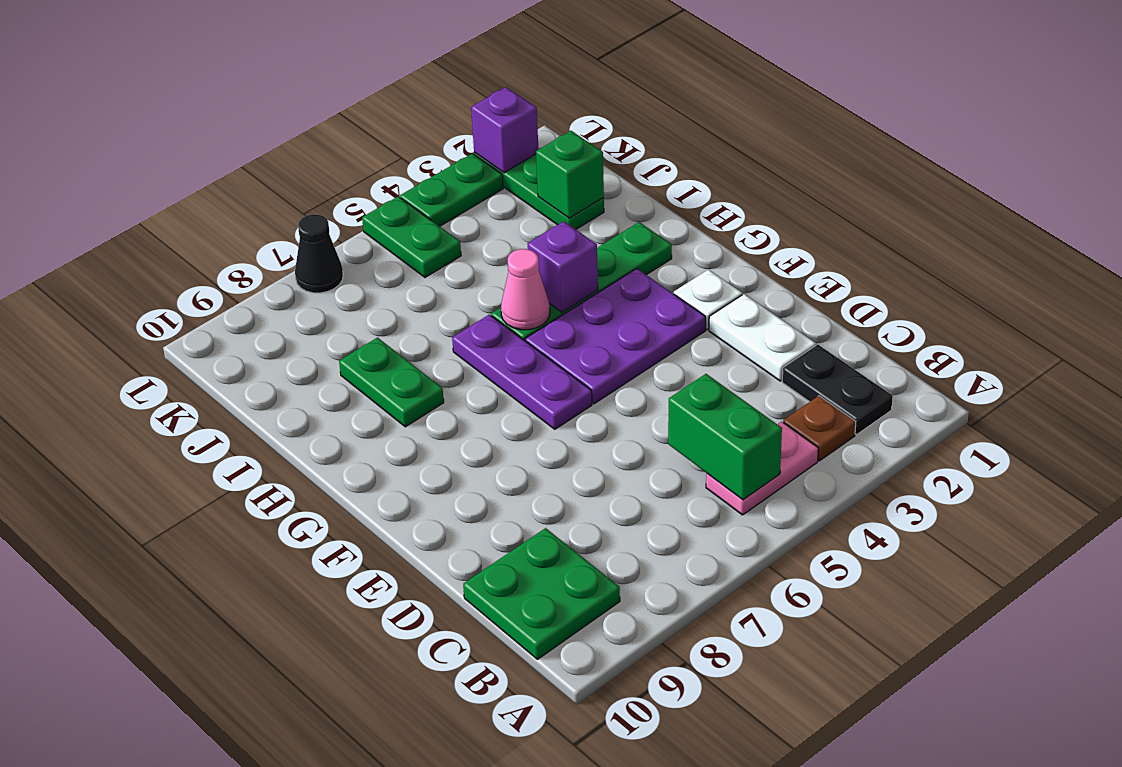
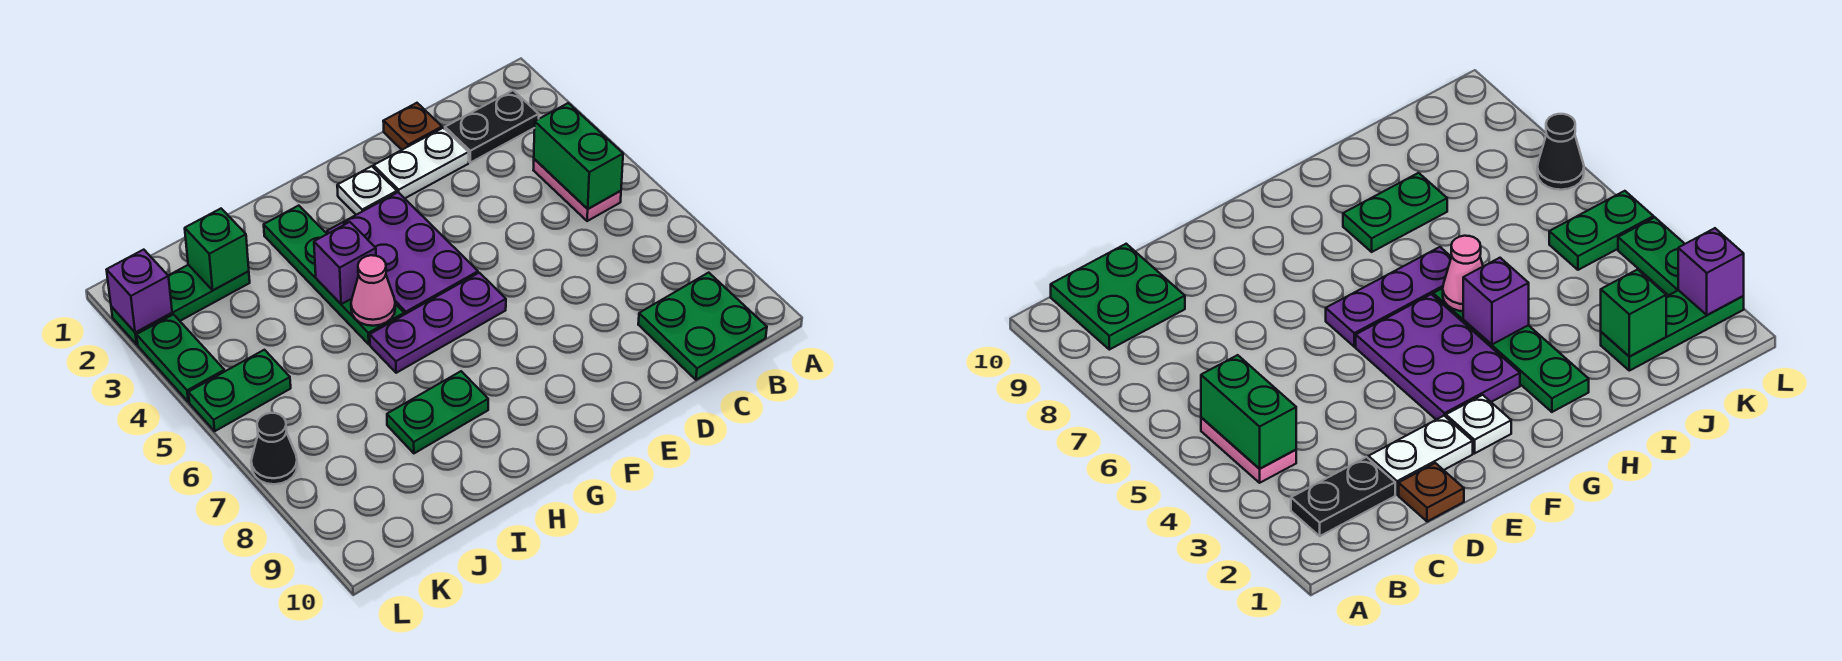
brown plate B3 level 1 -> brown plate D1 level 1
green brick B5:C5 level 2 -> green brick B4:B5 level 2

